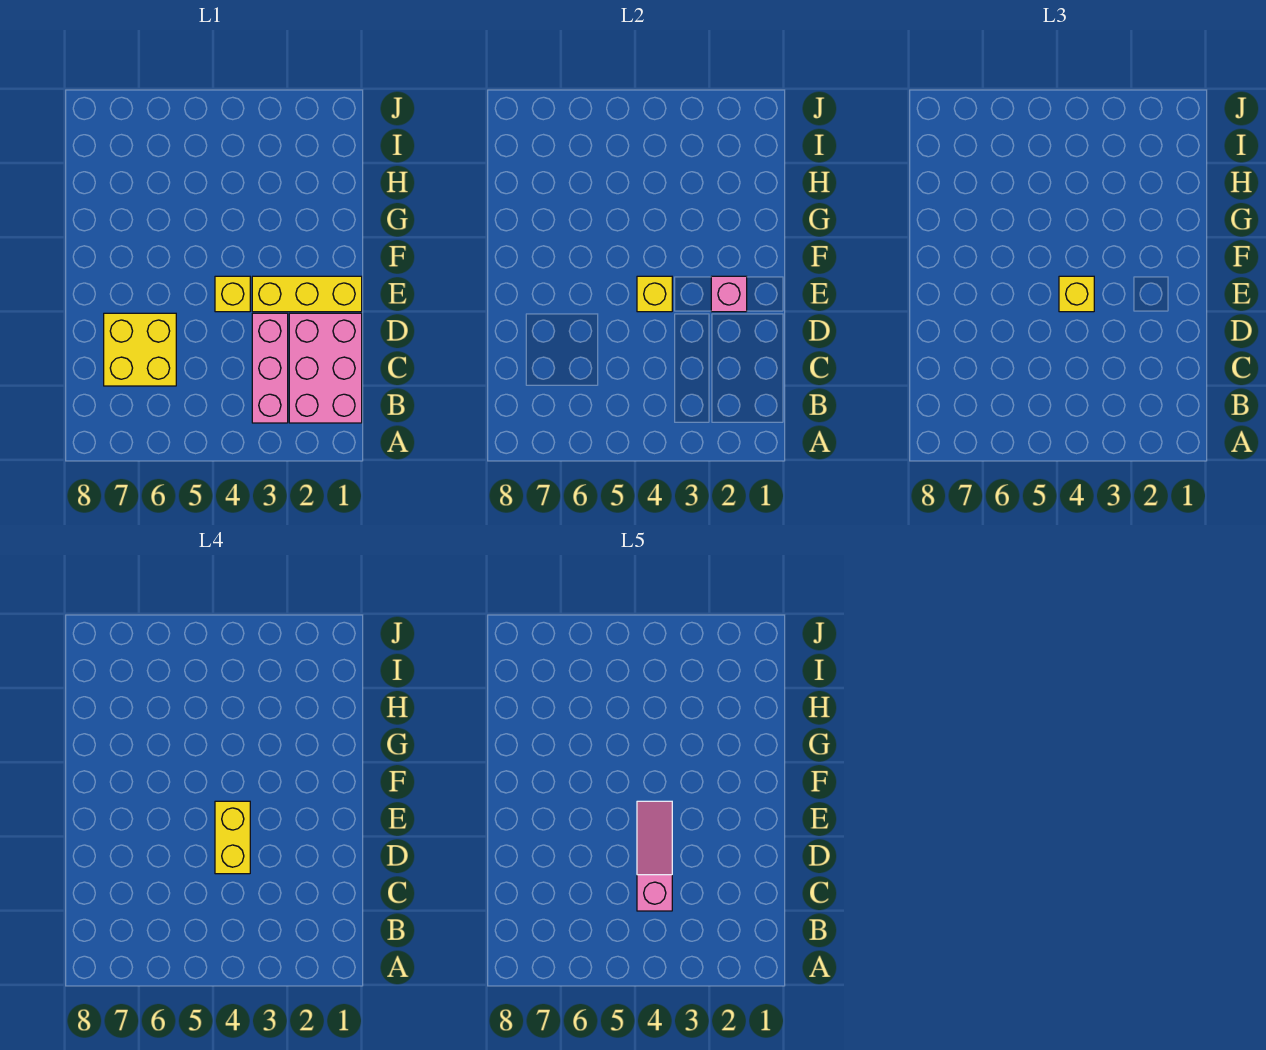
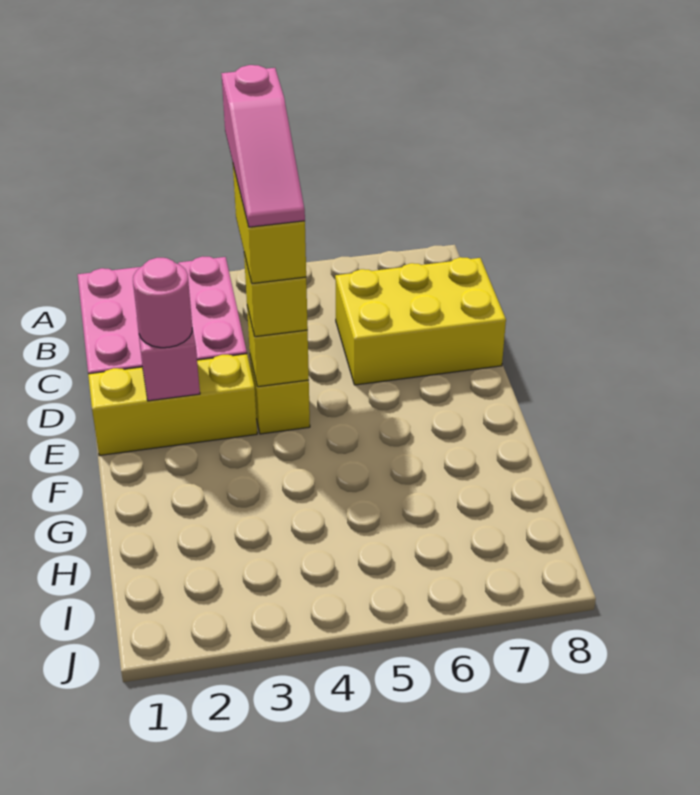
yellow brick C6:D7 level 1 -> yellow brick C6:D8 level 1
none -> pink round brick E2 level 3

